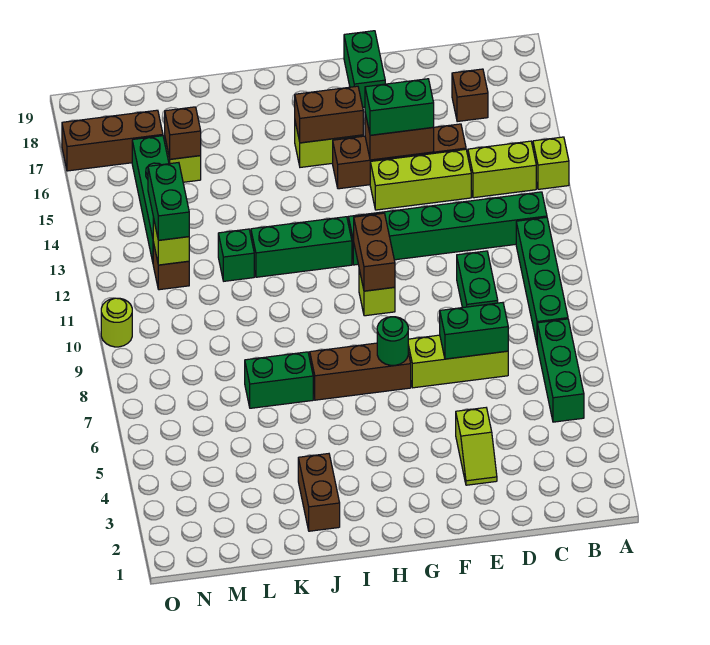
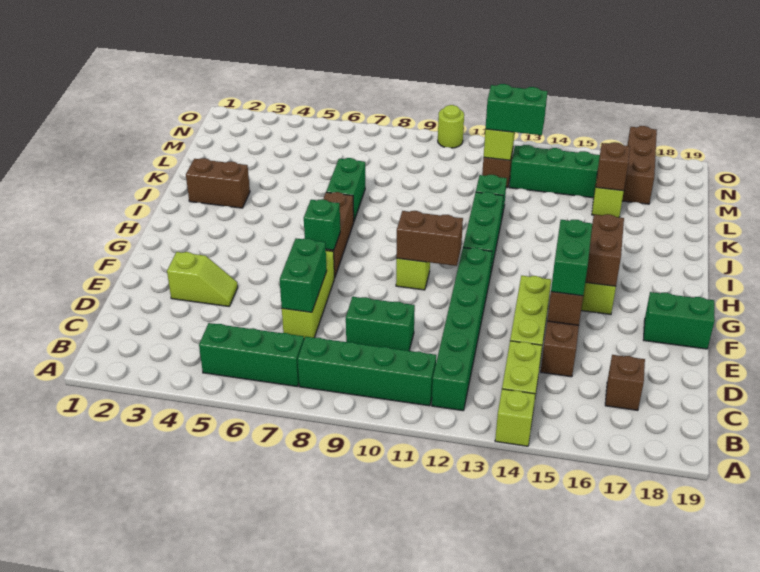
lime slope E3:E4 level 1 top 4 -> lime slope E3:E4 level 1 top 3
green round brick G7 level 2 -> green brick G7 level 2

